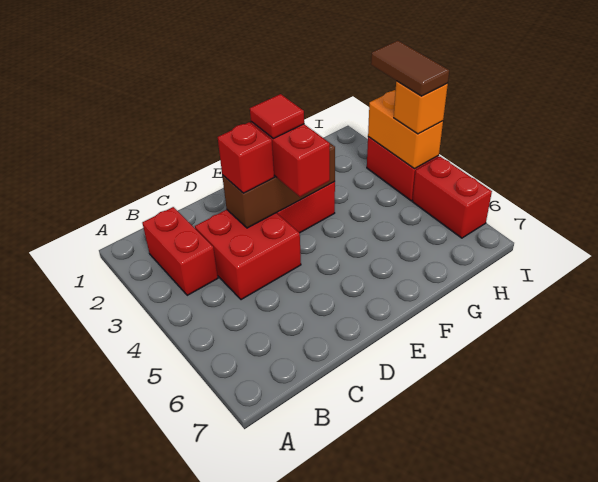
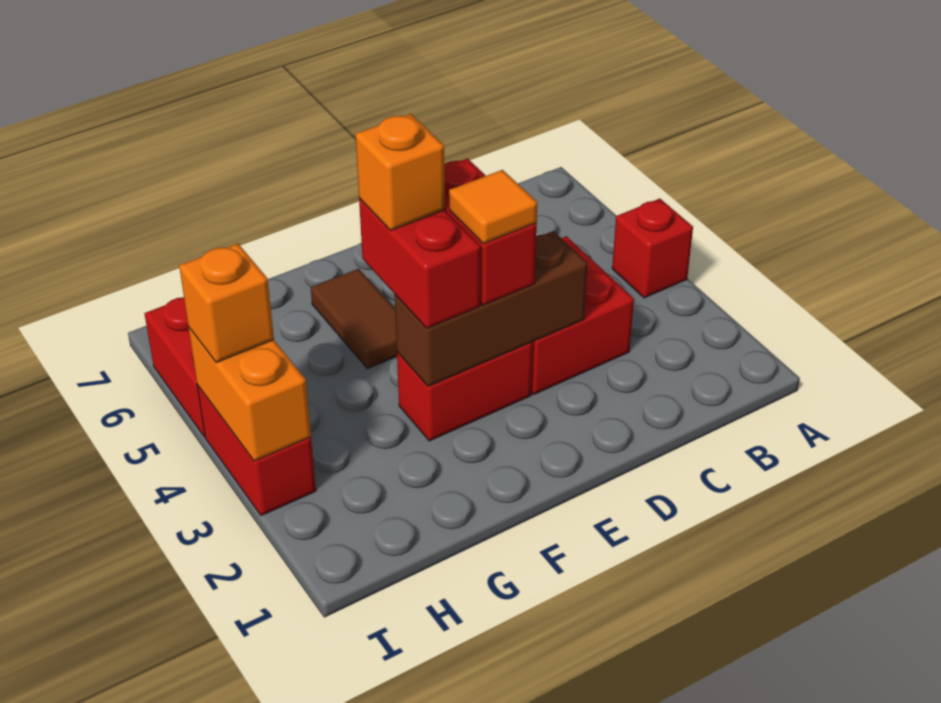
red brick B2:B3 level 1 -> red brick F3:F4 level 3
red brick D3 level 3 -> red brick A4 level 1
red tile E3 level 4 -> orange tile E3 level 4
none -> orange brick F4 level 4
brown tile I3:I4 level 4 -> brown tile F5:F6 level 1

